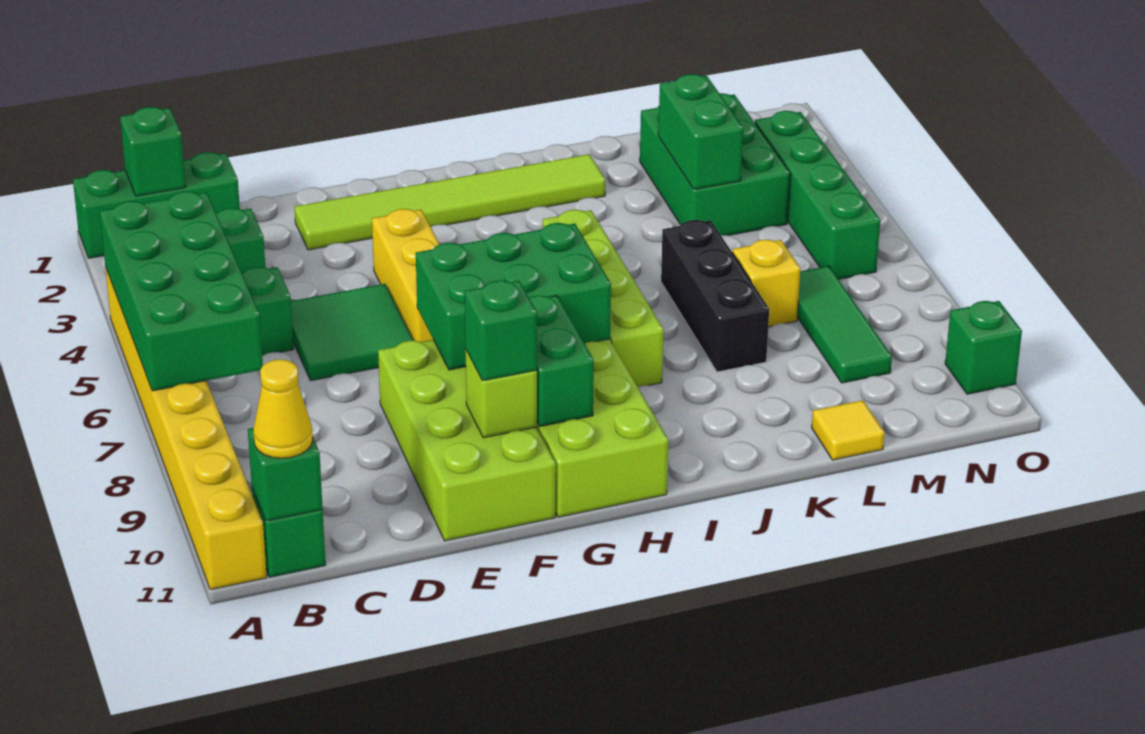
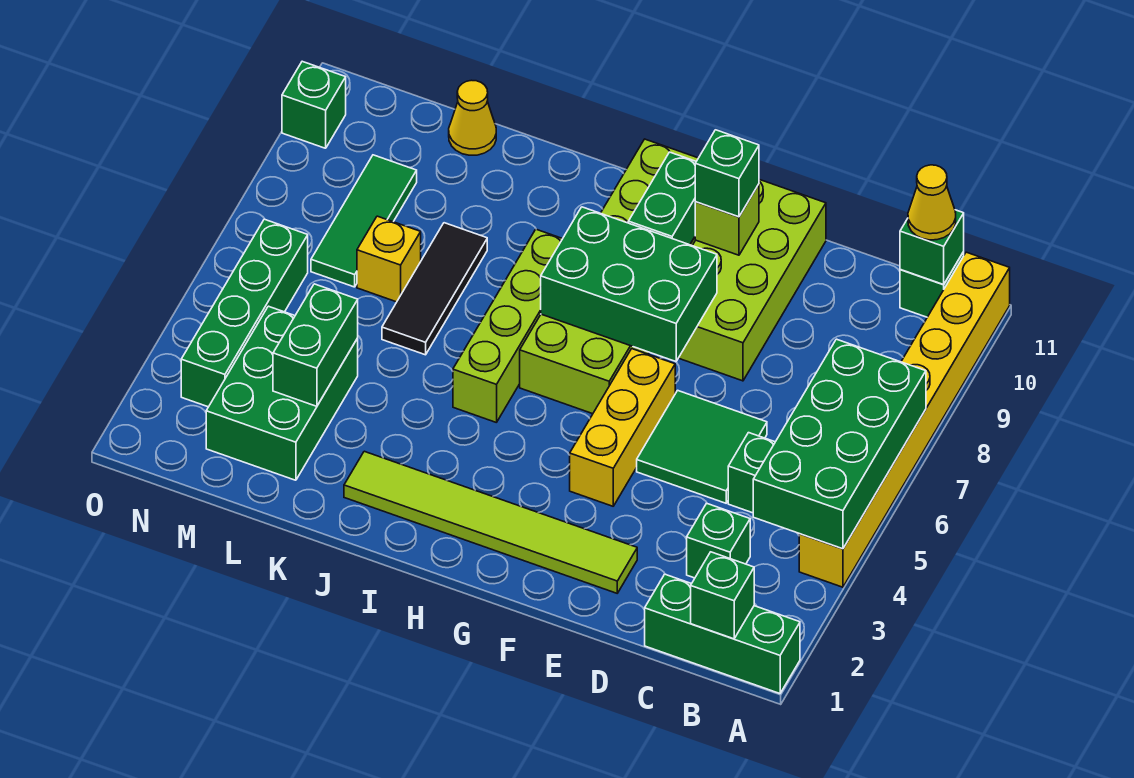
black brick K6:K8 level 1 -> black tile K6:K8 level 1
yellow tile L11 level 1 -> yellow cone L11 level 1

